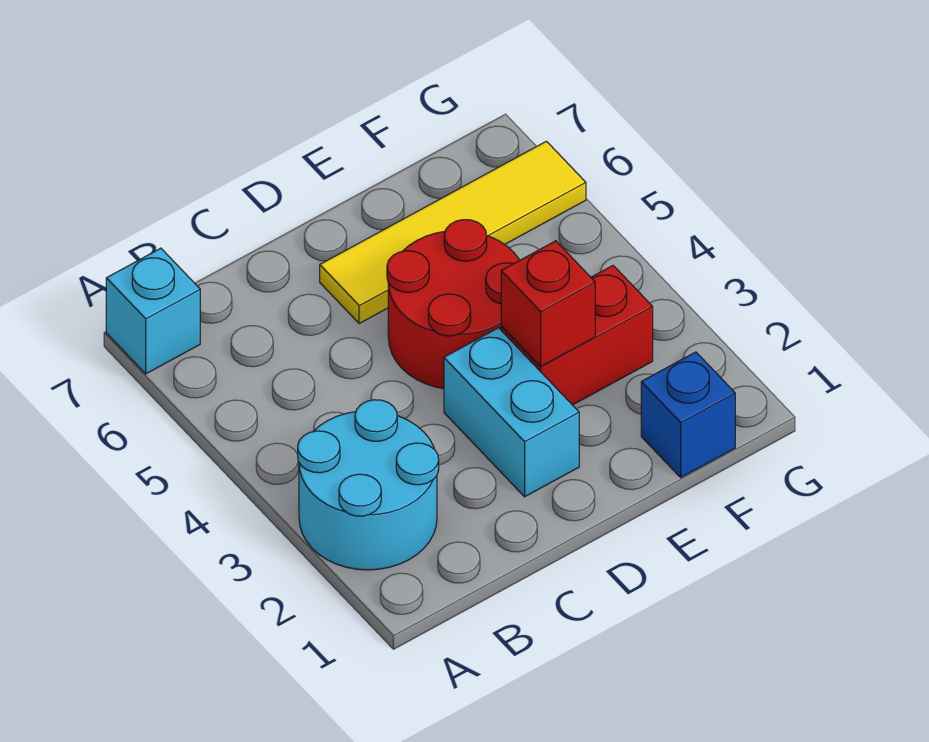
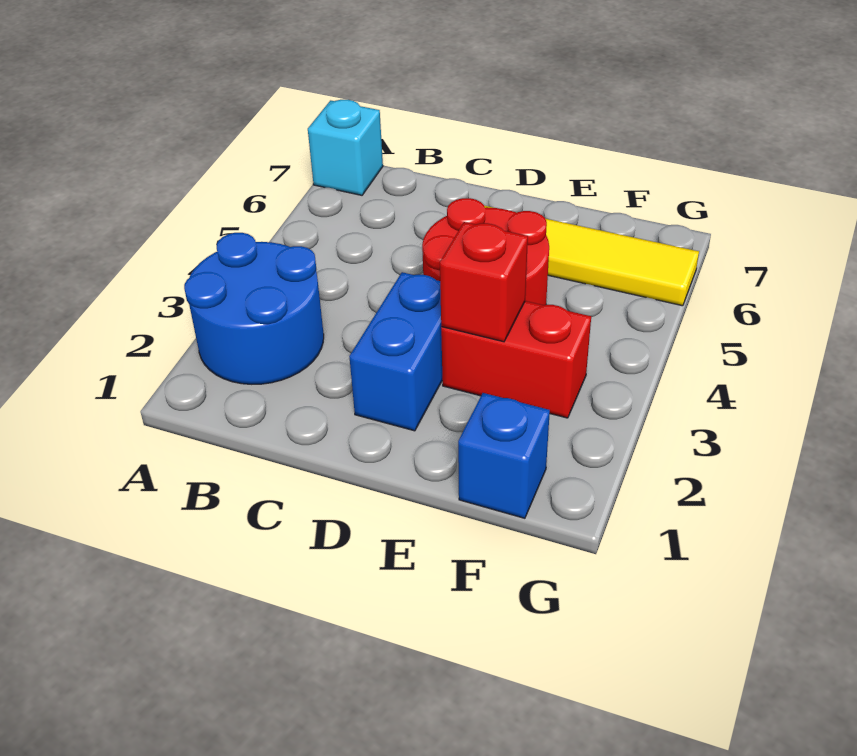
cyan round brick A2:B3 level 1 -> blue round brick A2:B3 level 1
cyan brick D2:D3 level 1 -> blue brick D2:D3 level 1

